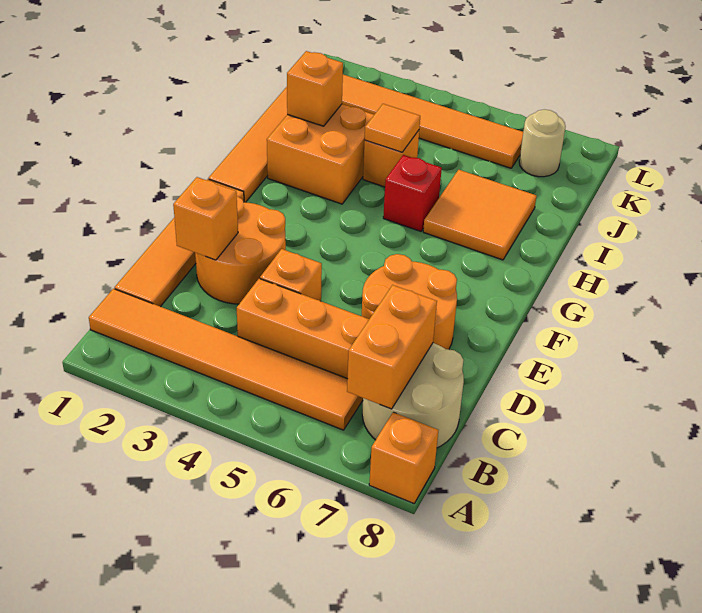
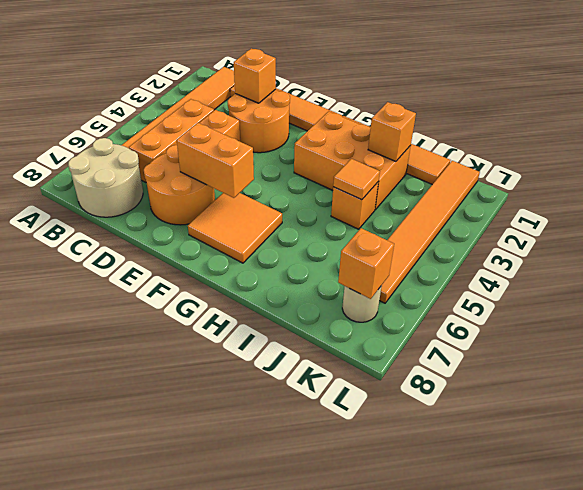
orange brick A8 level 1 -> orange brick K7 level 2
orange brick B7:C7 level 2 -> orange brick E6:F6 level 2
orange brick H2:I3 level 1 -> orange brick G2:I3 level 1
red brick H5 level 1 -> none
orange tile H6:I7 level 1 -> orange tile F6:G7 level 1

